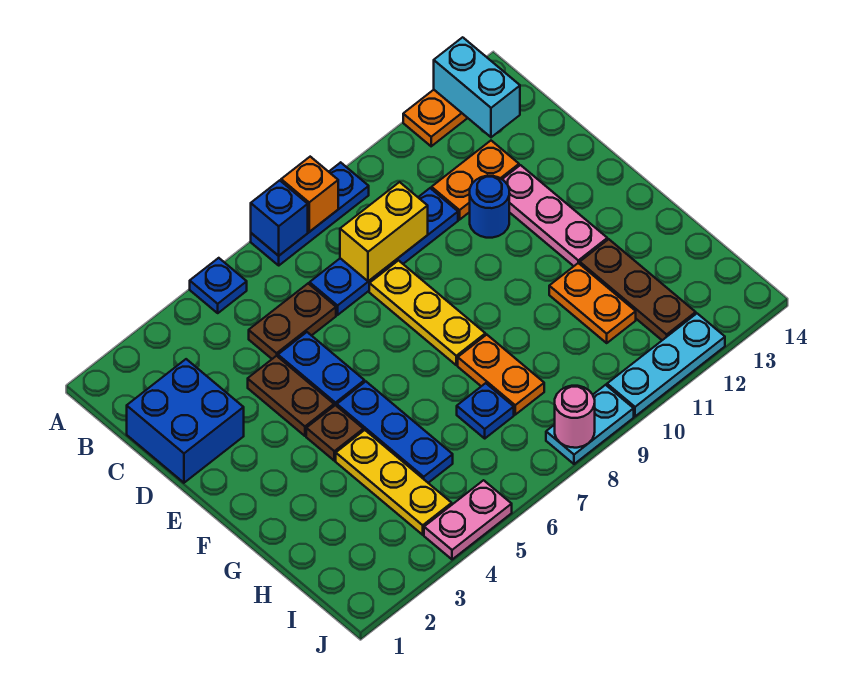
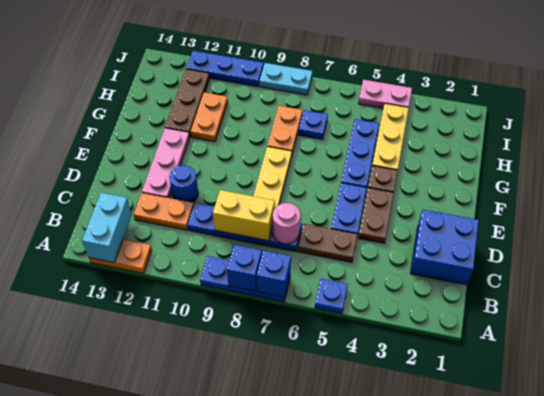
orange brick A8 level 2 -> blue brick A8 level 2
pink round brick J8 level 2 -> pink round brick C7 level 2
cyan plate J10:J12 level 1 -> blue plate J10:J12 level 1

